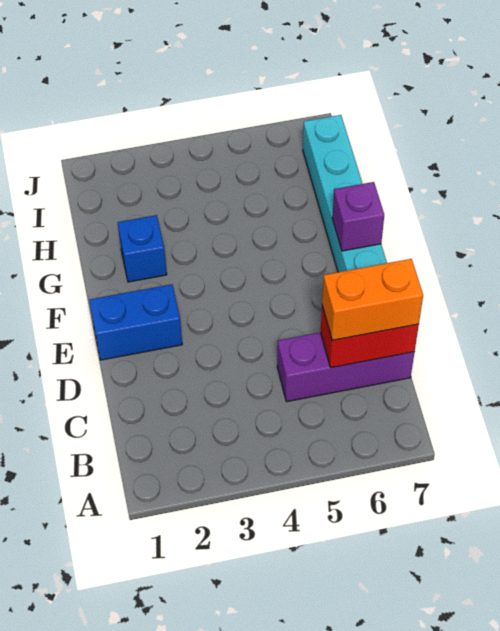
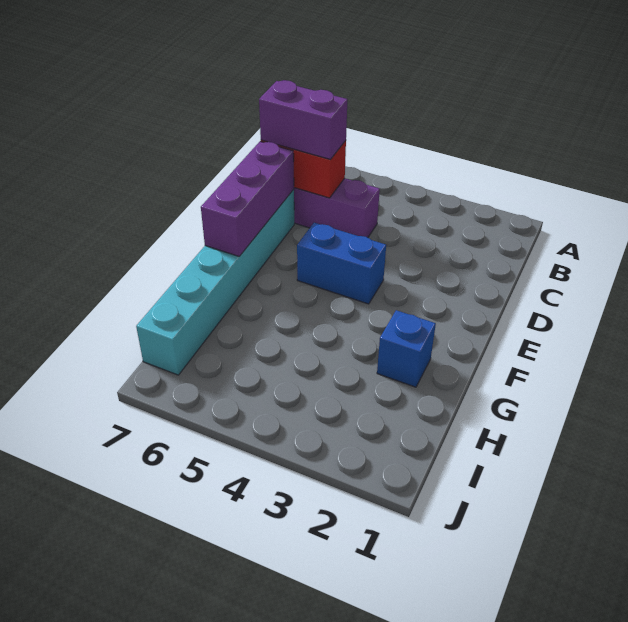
orange brick C6:C7 level 3 -> purple brick C6:C7 level 3
blue brick E1:E2 level 1 -> blue brick E4:E5 level 1
purple brick F7 level 2 -> purple brick D7:F7 level 2

